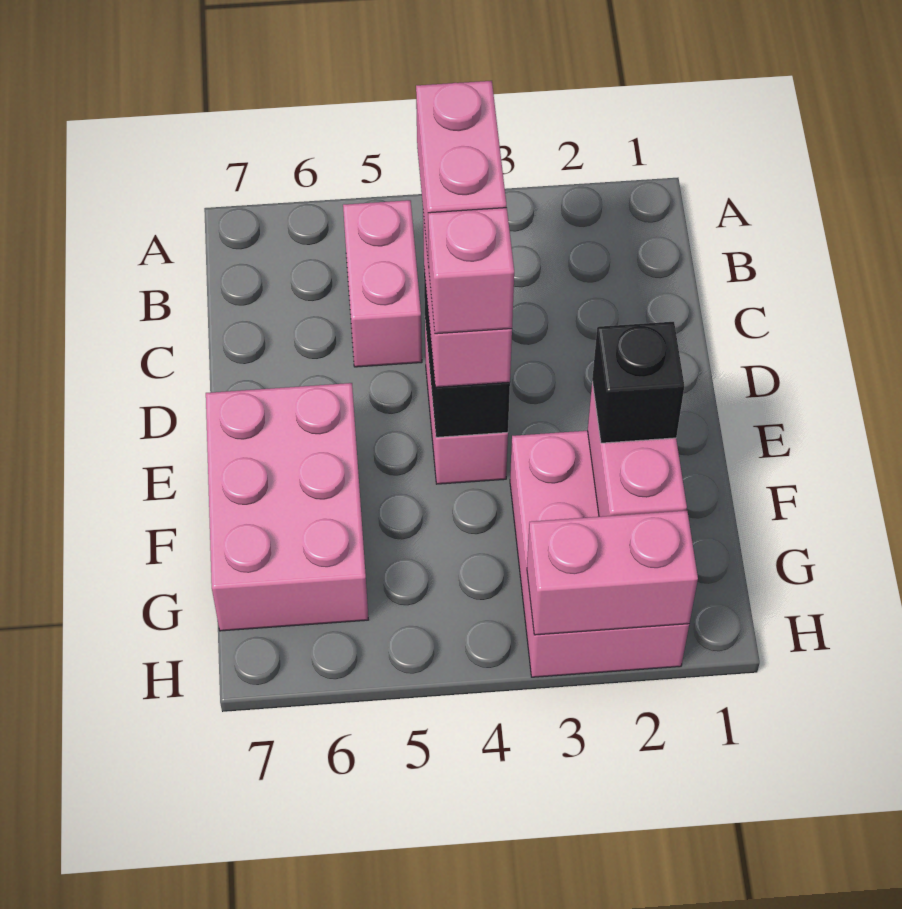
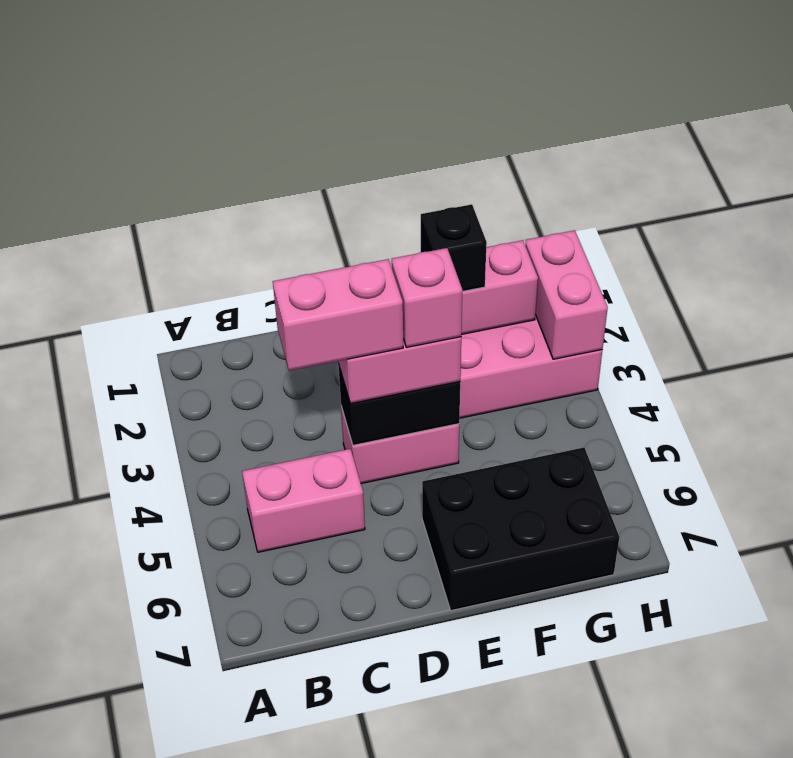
pink brick E6:G7 level 1 -> black brick E6:G7 level 1

